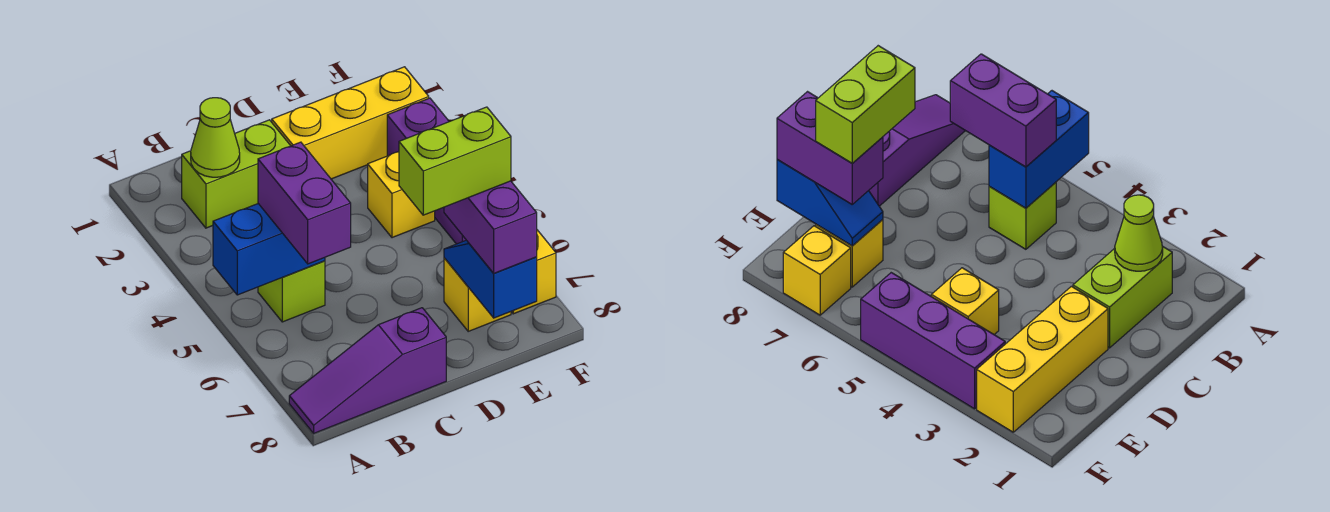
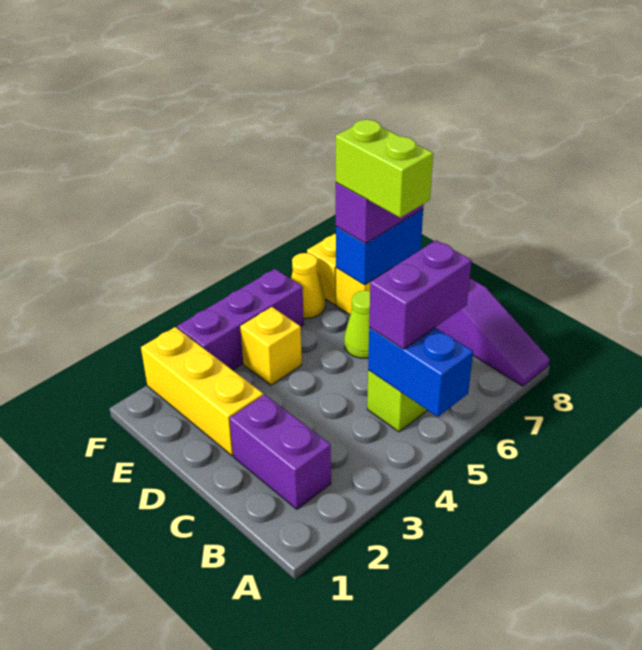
lime brick B2:C2 level 1 -> purple brick B2:C2 level 1
lime cone B2 level 2 -> lime cone D6 level 1
blue slope E7:E8 level 2 top 8 -> blue brick E7:E8 level 2
none -> yellow cone F6 level 1

